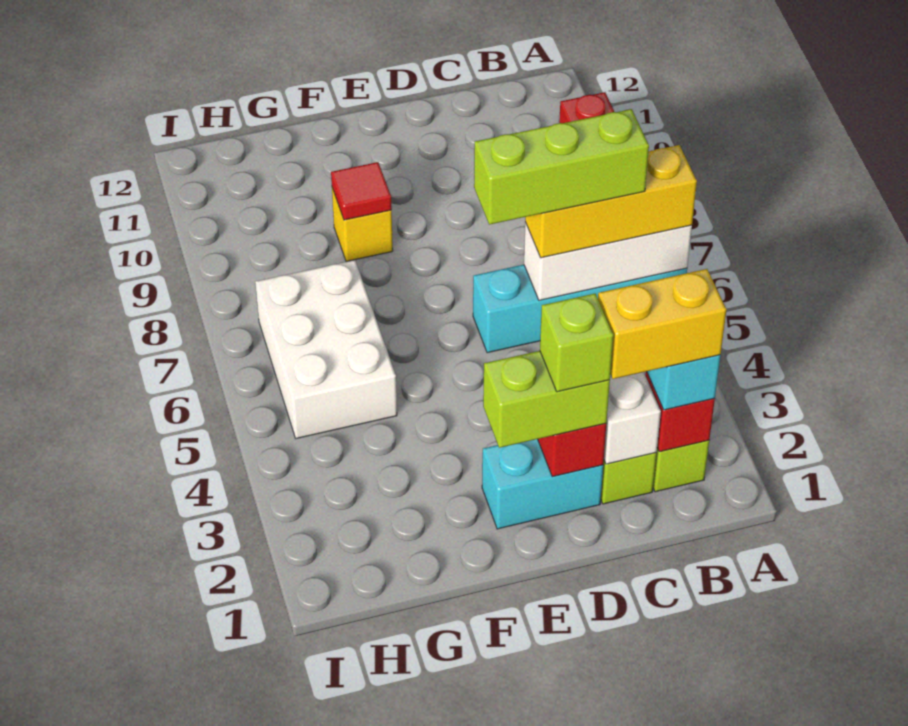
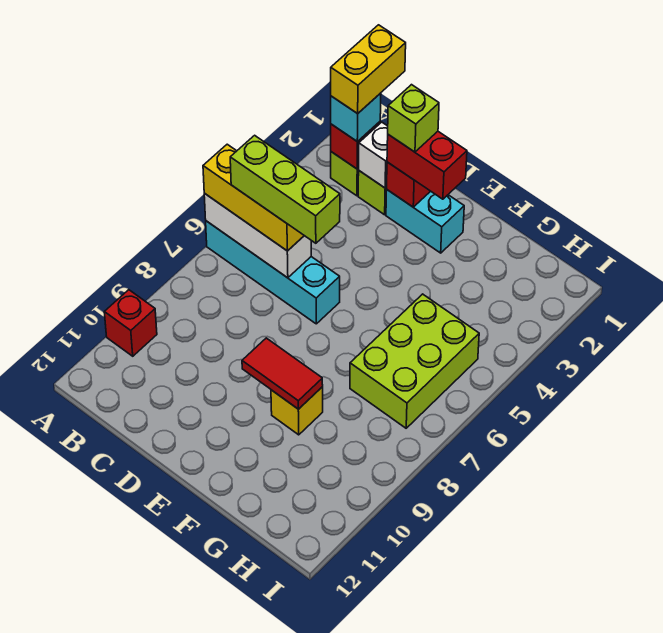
yellow brick B2:C2 level 4 -> yellow brick B1:B2 level 4
lime brick D2:E2 level 3 -> red brick D2:E2 level 3
red tile F9 level 2 -> red tile E9:F9 level 2
white brick G5:H7 level 1 -> lime brick G5:H7 level 1

